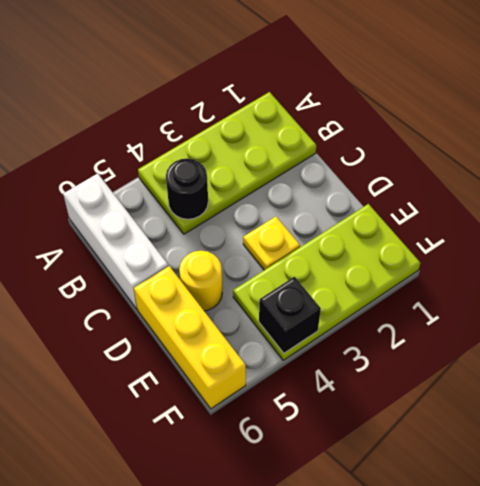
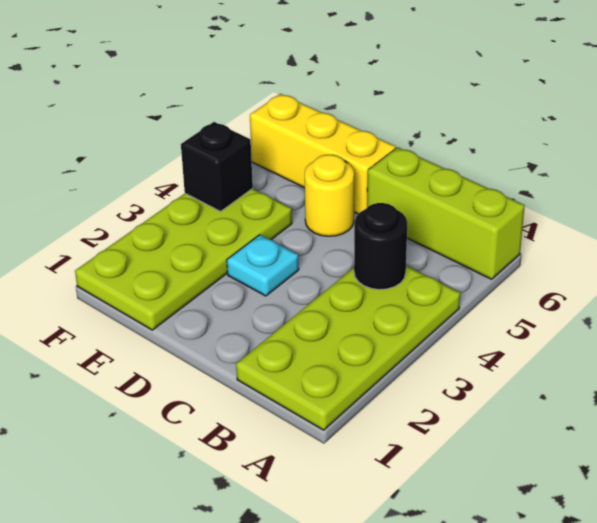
white brick A6:C6 level 1 -> lime brick A6:C6 level 1
yellow plate D3 level 1 -> cyan plate D3 level 1

